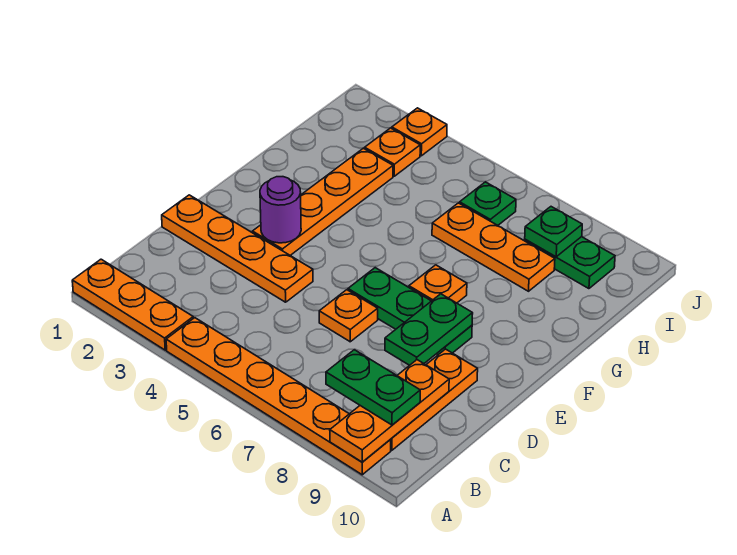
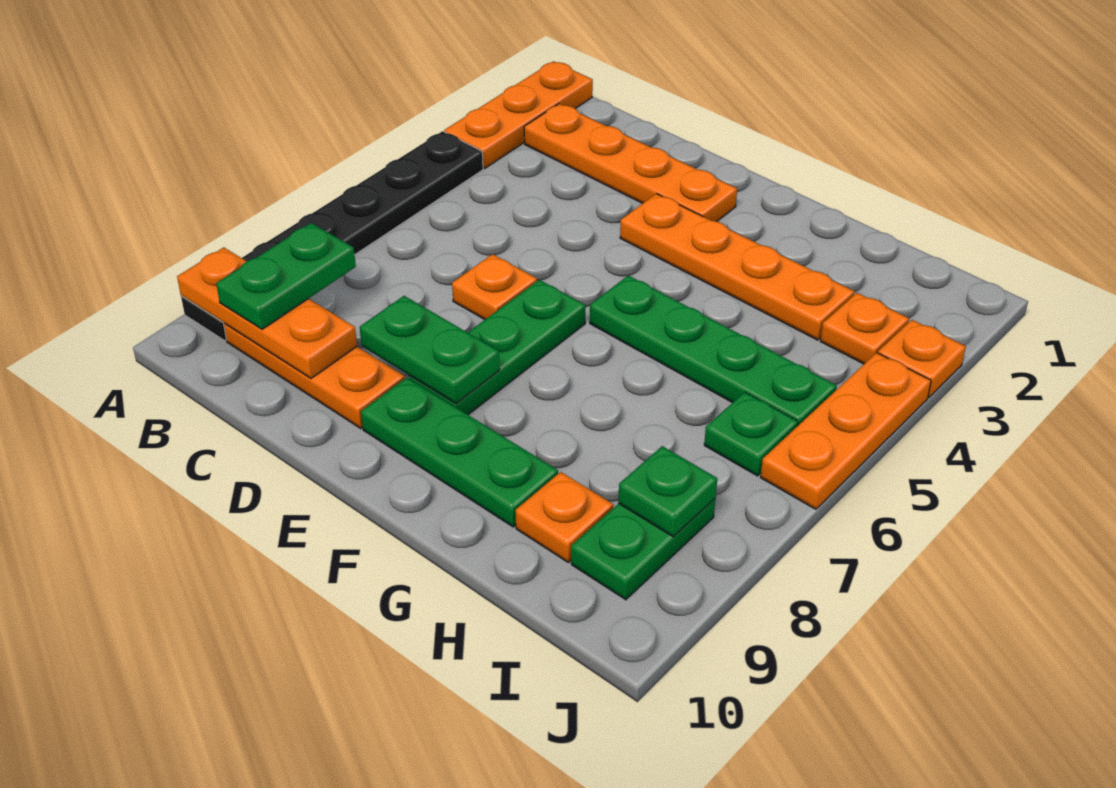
orange plate A4:A9 level 1 -> black plate A4:A9 level 1
orange plate D1:D4 level 1 -> orange plate B2:E2 level 1
purple round brick E3 level 2 -> none
none -> green plate E9:G9 level 1
none -> green plate F5:I5 level 1
orange plate F7 level 1 -> orange plate H9 level 1
orange plate H6:H8 level 1 -> orange plate J4:J6 level 1

